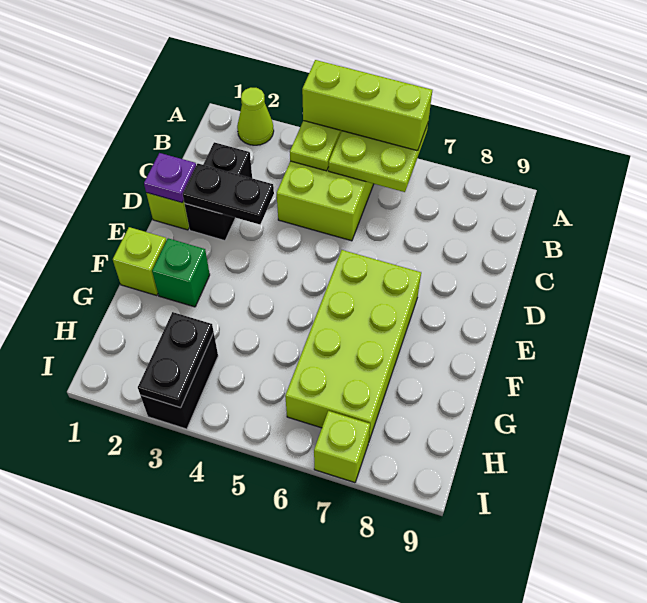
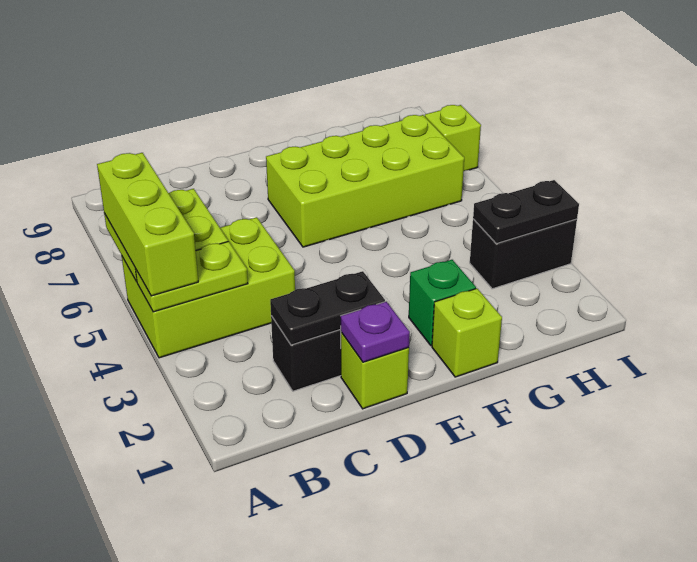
lime cone A2 level 1 -> none
black plate D2:D3 level 2 -> black plate C2:D2 level 2

